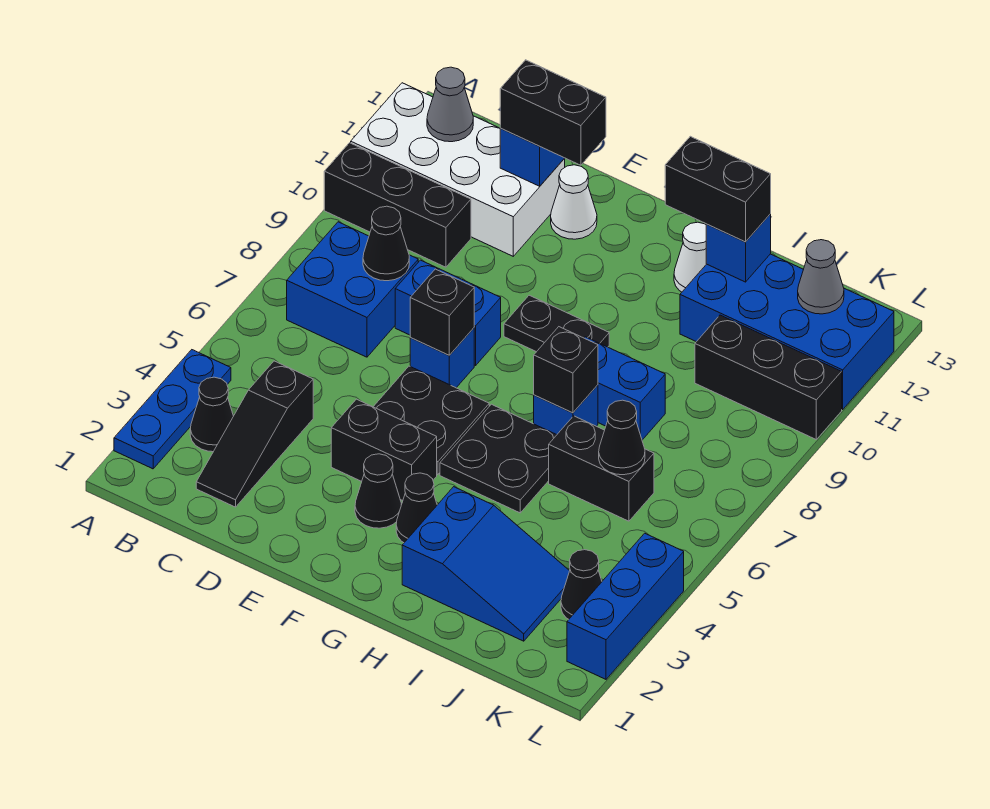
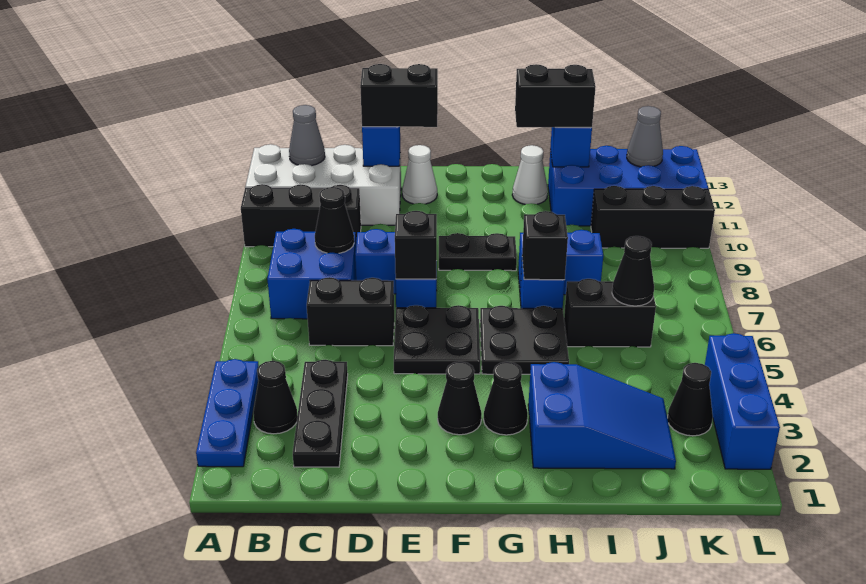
black slope C2:C4 level 1 top 4 -> black plate C2:C4 level 1
black brick E4:F4 level 1 -> black brick C6:D6 level 1

